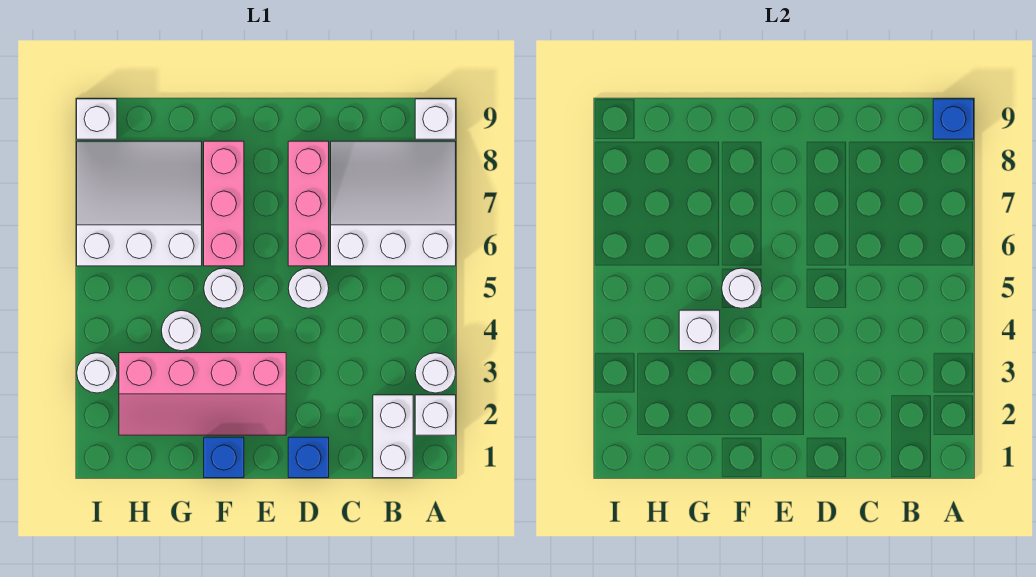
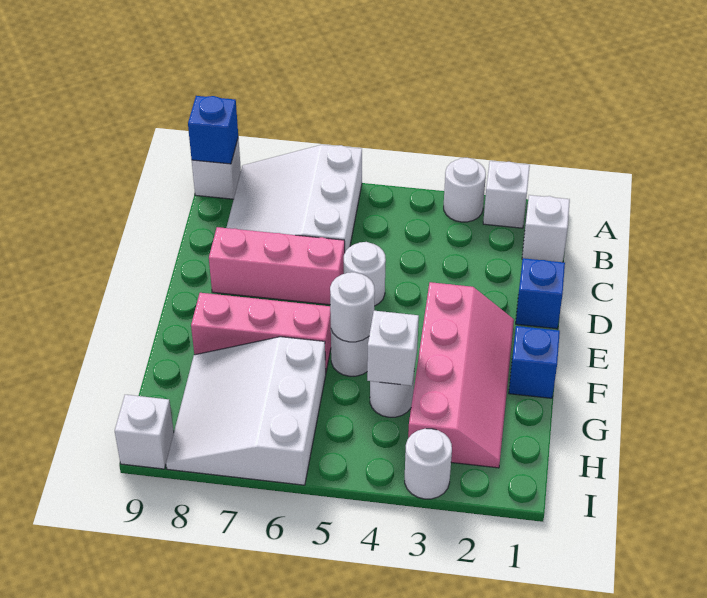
white brick B1:B2 level 1 -> white brick B1 level 1

